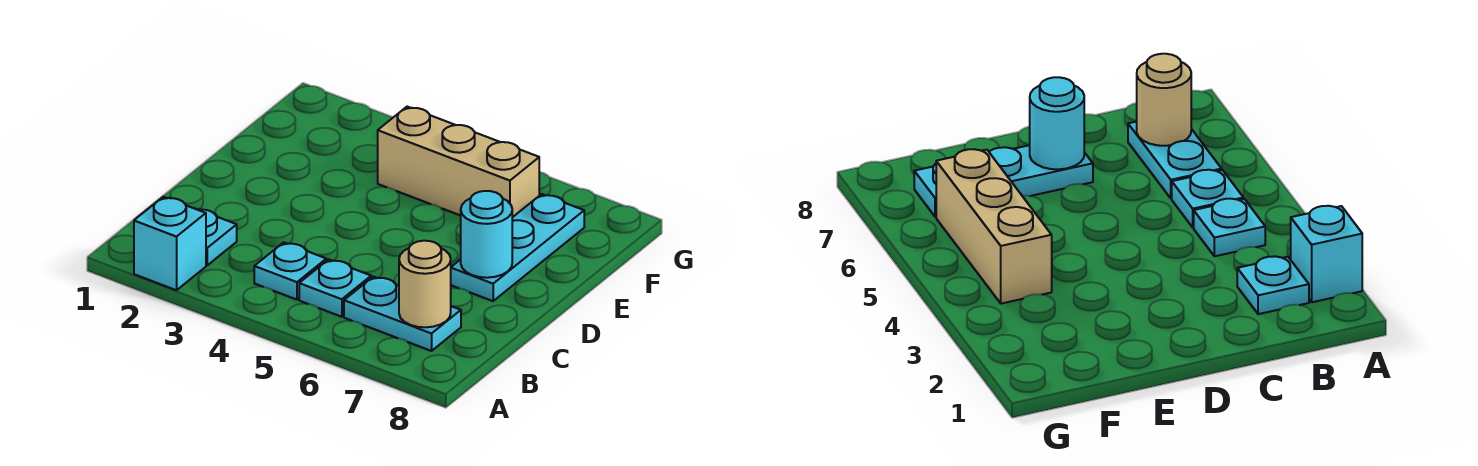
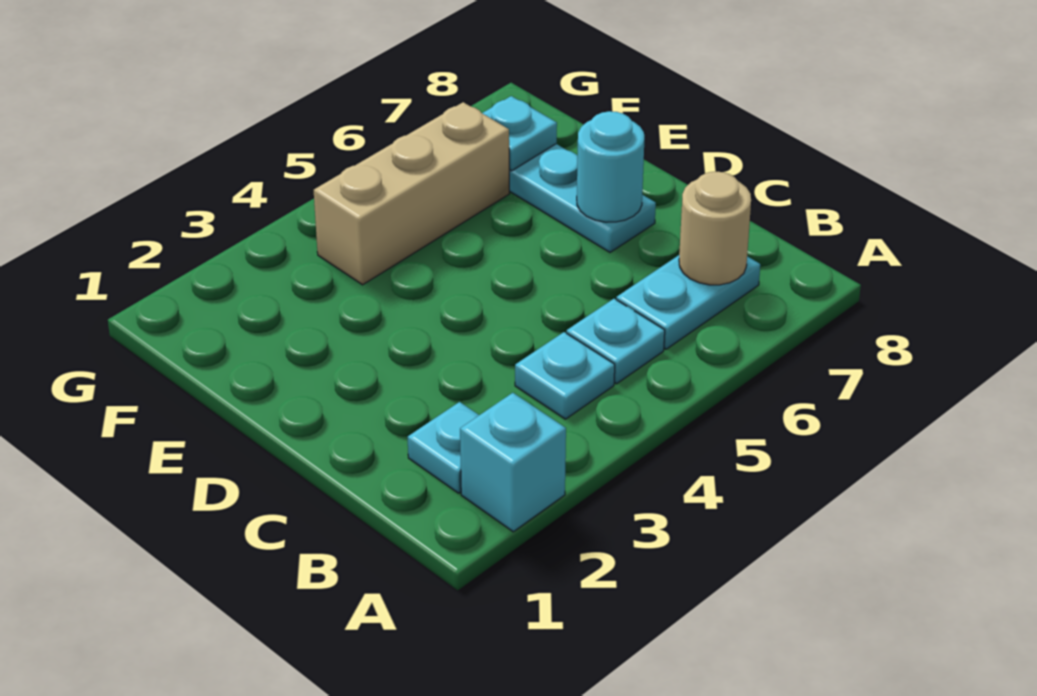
none -> cyan plate F7 level 2

